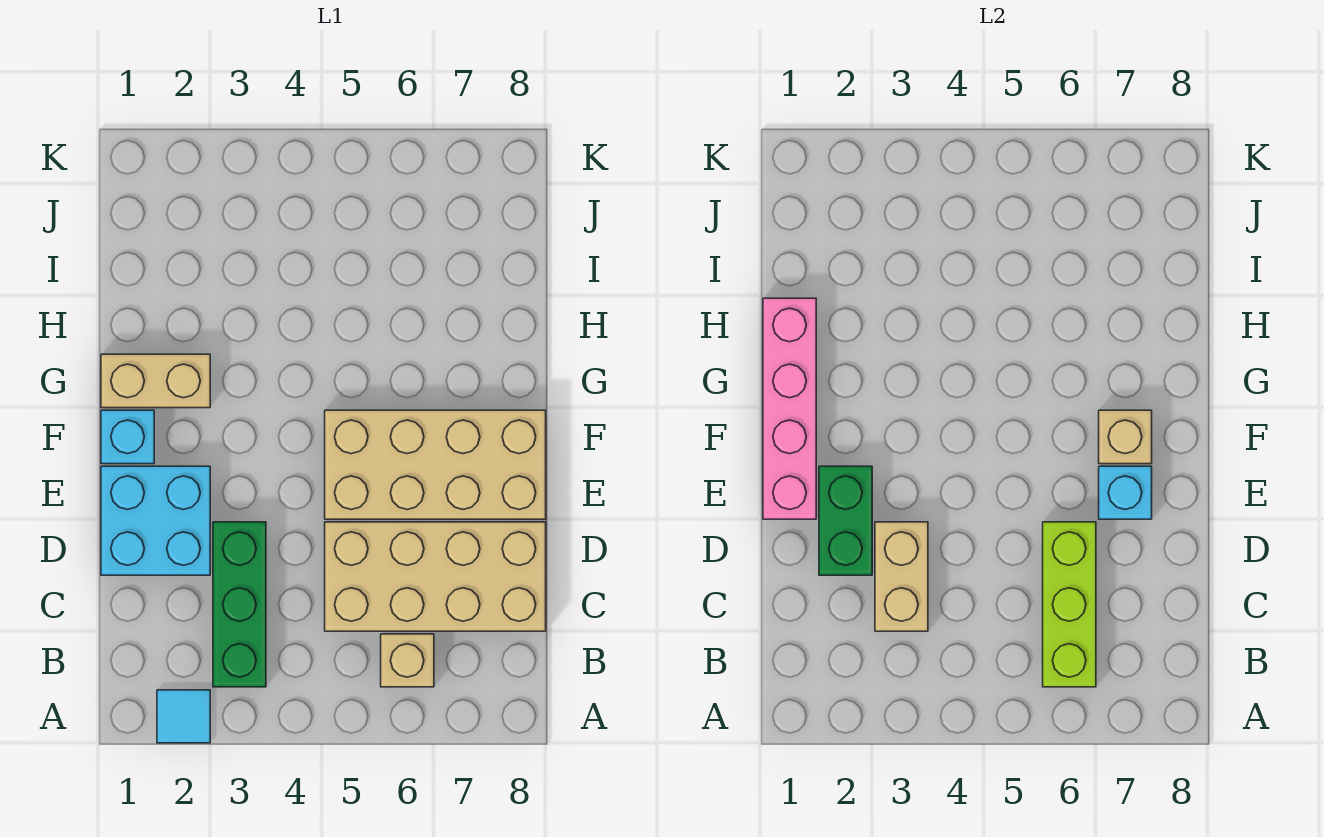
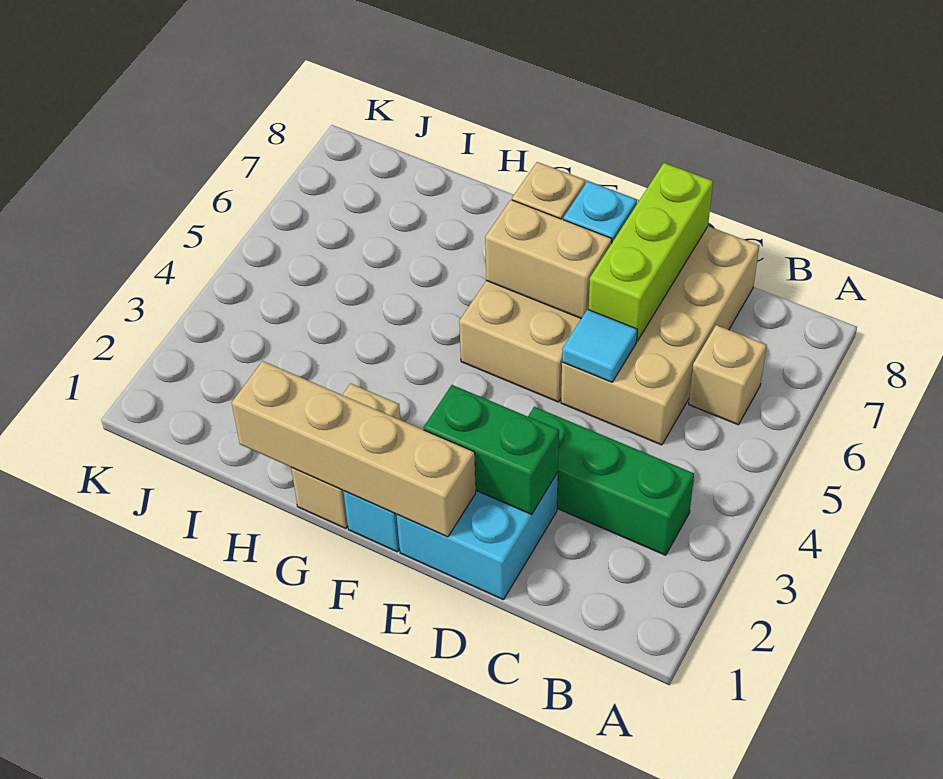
cyan tile A2 level 1 -> cyan tile D5 level 2
lime brick B6:D6 level 2 -> lime brick D6:D8 level 2
tan brick C3:D3 level 2 -> tan brick E6:F6 level 2
pink brick E1:H1 level 2 -> tan brick E1:H1 level 2

